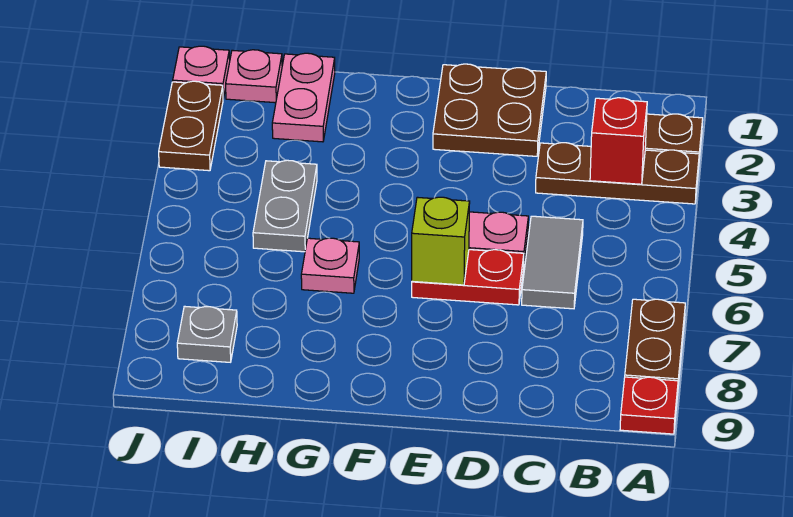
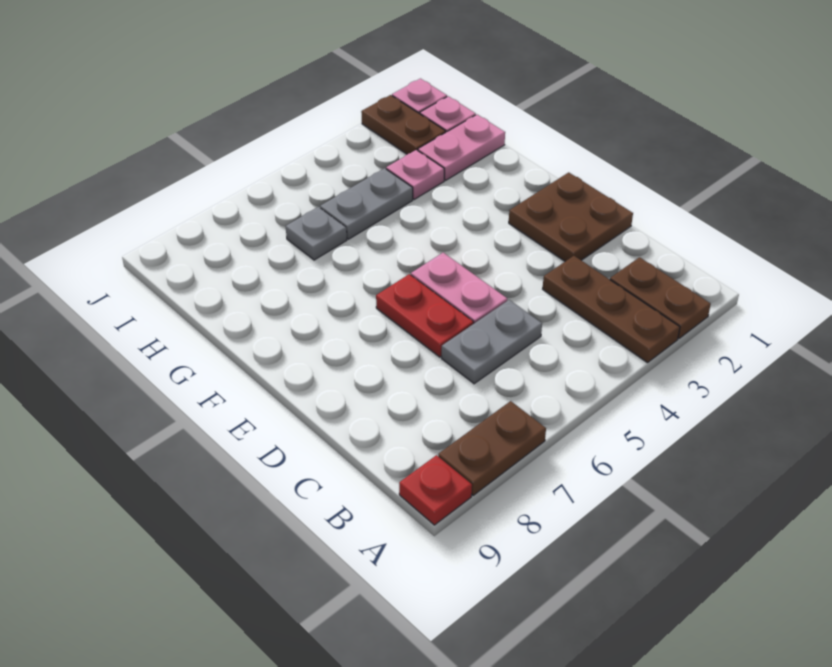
red brick B3 level 2 -> none
grey tile C5:C6 level 1 -> grey plate C5:C6 level 1
lime brick E6 level 2 -> none
pink plate G6 level 1 -> pink plate H3 level 1
grey plate I8 level 1 -> grey plate H6 level 1
brown plate J2:J3 level 1 -> brown plate I2:J2 level 1

